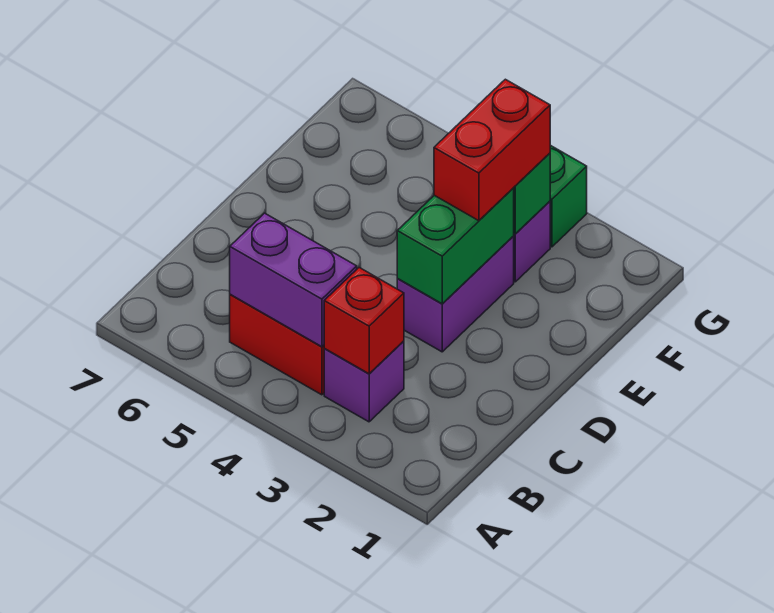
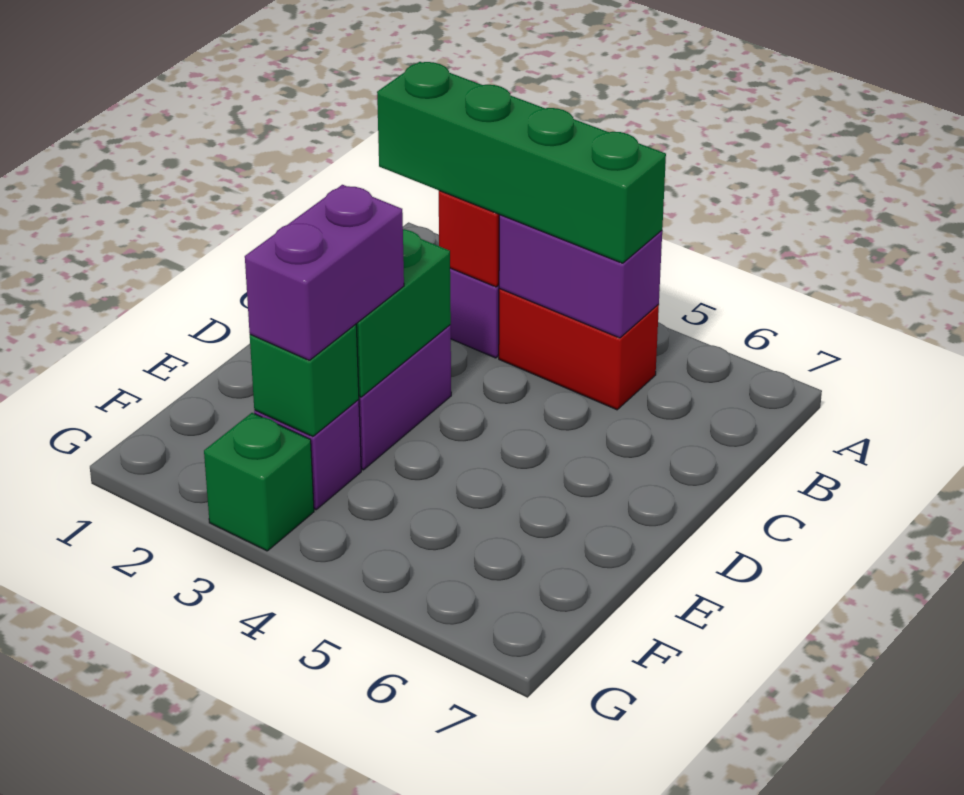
none -> green brick B2:B5 level 3
red brick E3:F3 level 3 -> purple brick E3:F3 level 3

